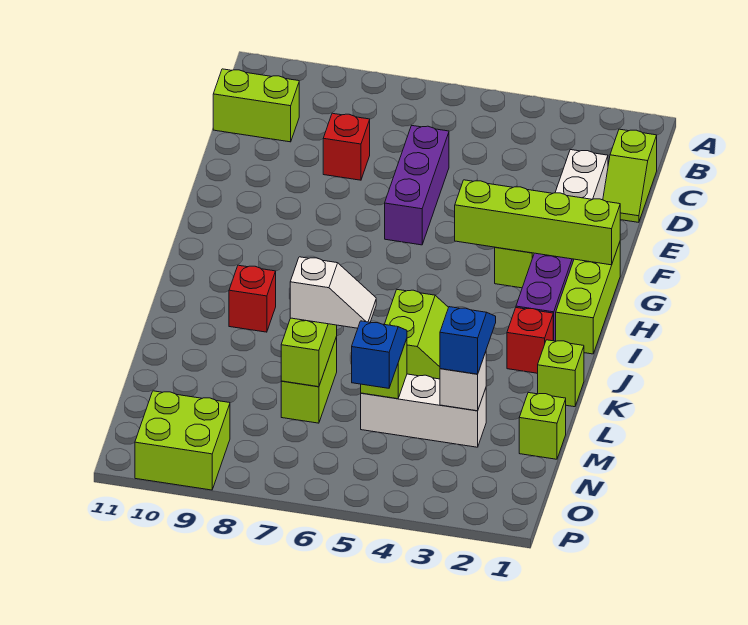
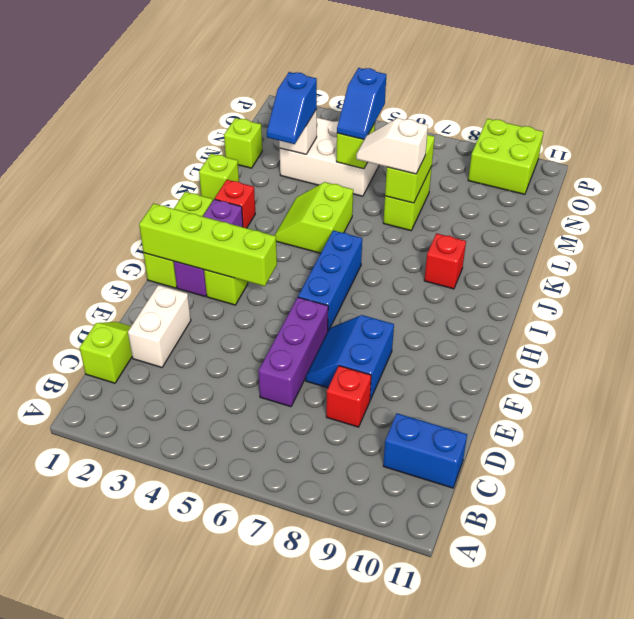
lime brick C10:C11 level 1 -> blue brick C10:C11 level 1
none -> blue slope E7:F8 level 1 top 8
none -> blue brick G6:I6 level 1
white brick M3:M5 level 1 -> white brick M3:N5 level 1

